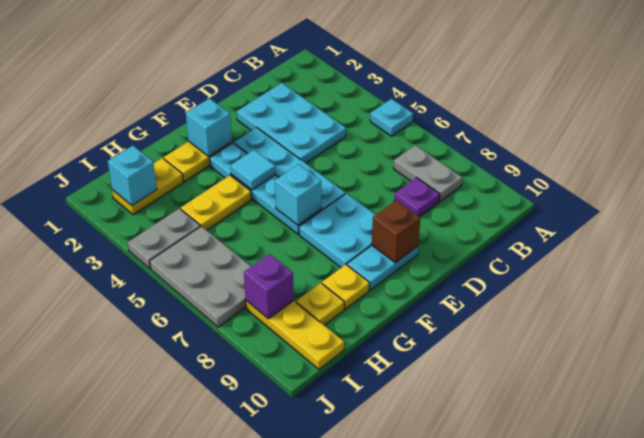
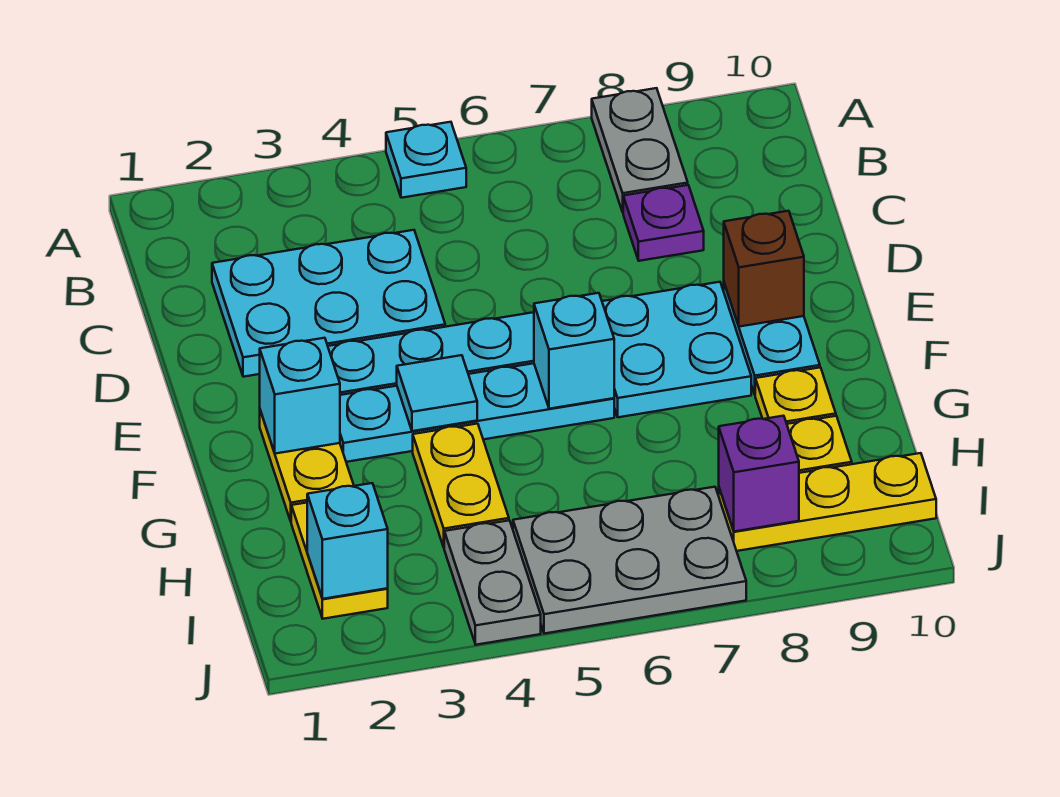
grey plate B7:B8 level 1 -> grey plate A8:B8 level 1

